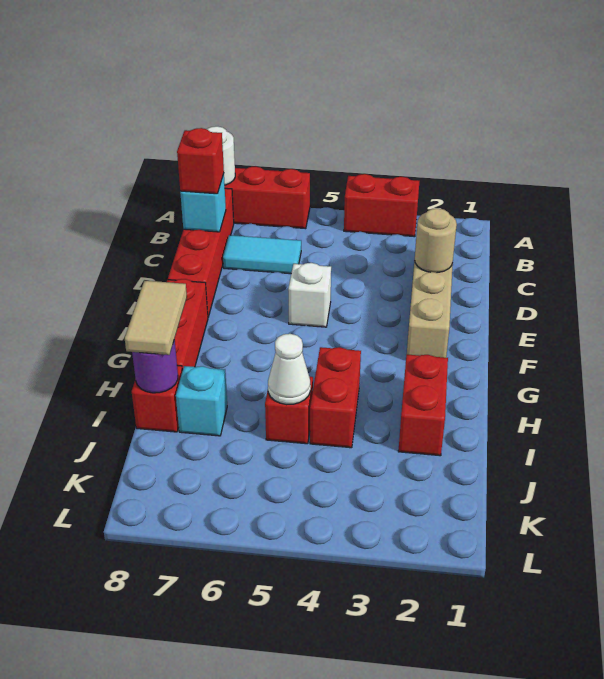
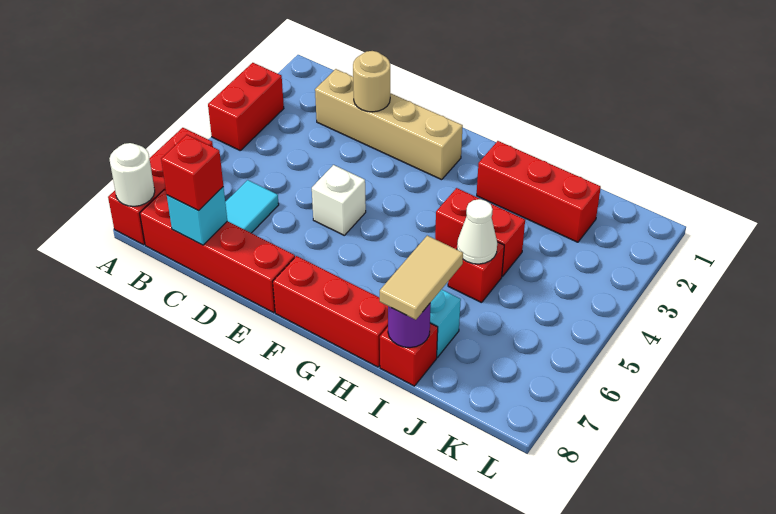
red brick H2:I2 level 1 -> red brick H2:J2 level 1
tan tile H8:I8 level 3 -> tan tile I7:I8 level 3

